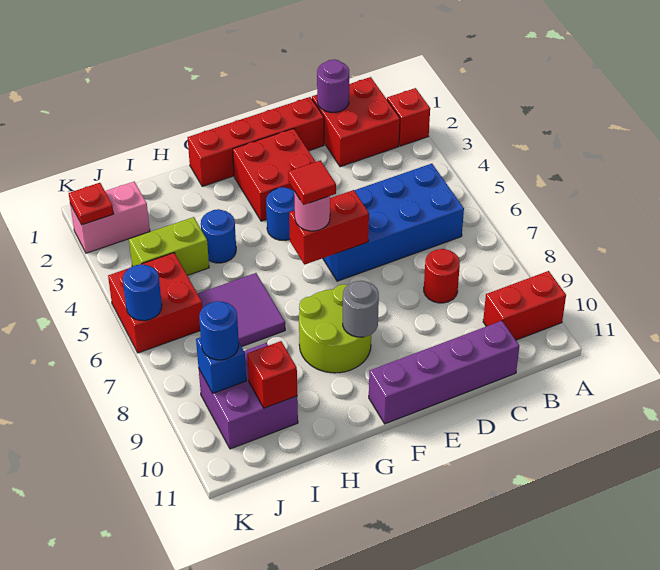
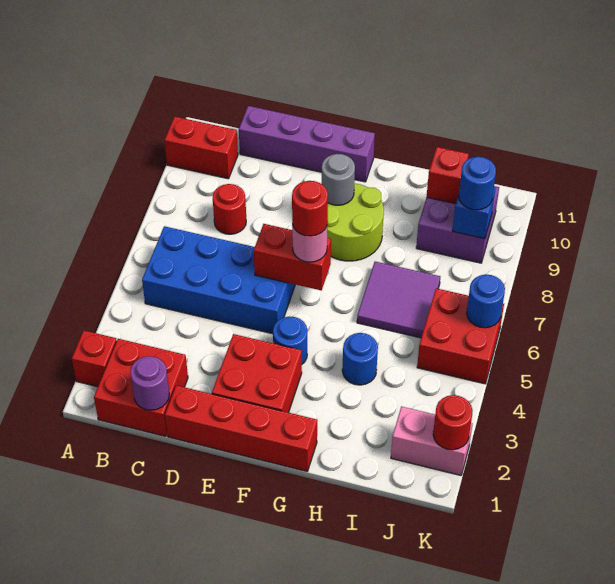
red tile F6 level 4 -> red round brick F6 level 4
lime brick I4:J4 level 1 -> none
red plate K2 level 2 -> red round brick K2 level 2

